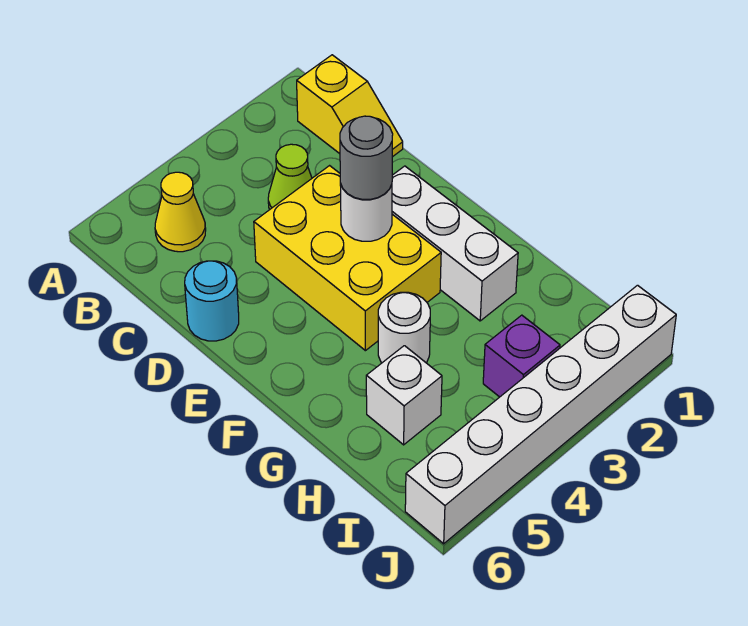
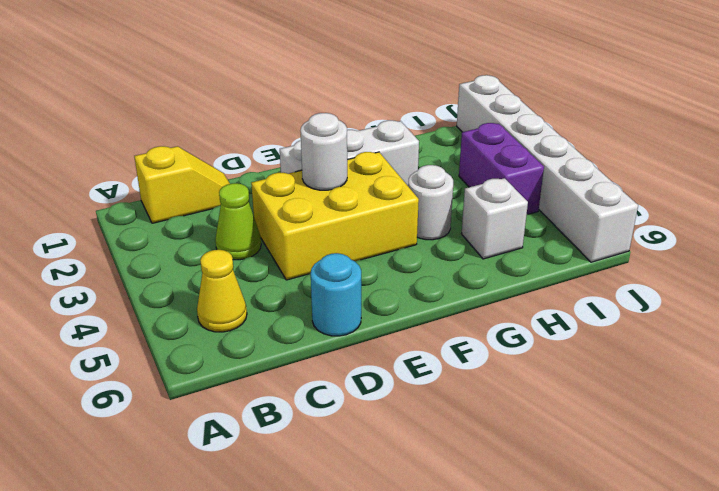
grey round brick E3 level 3 -> none
purple brick I3 level 1 -> purple brick I3:I4 level 1

